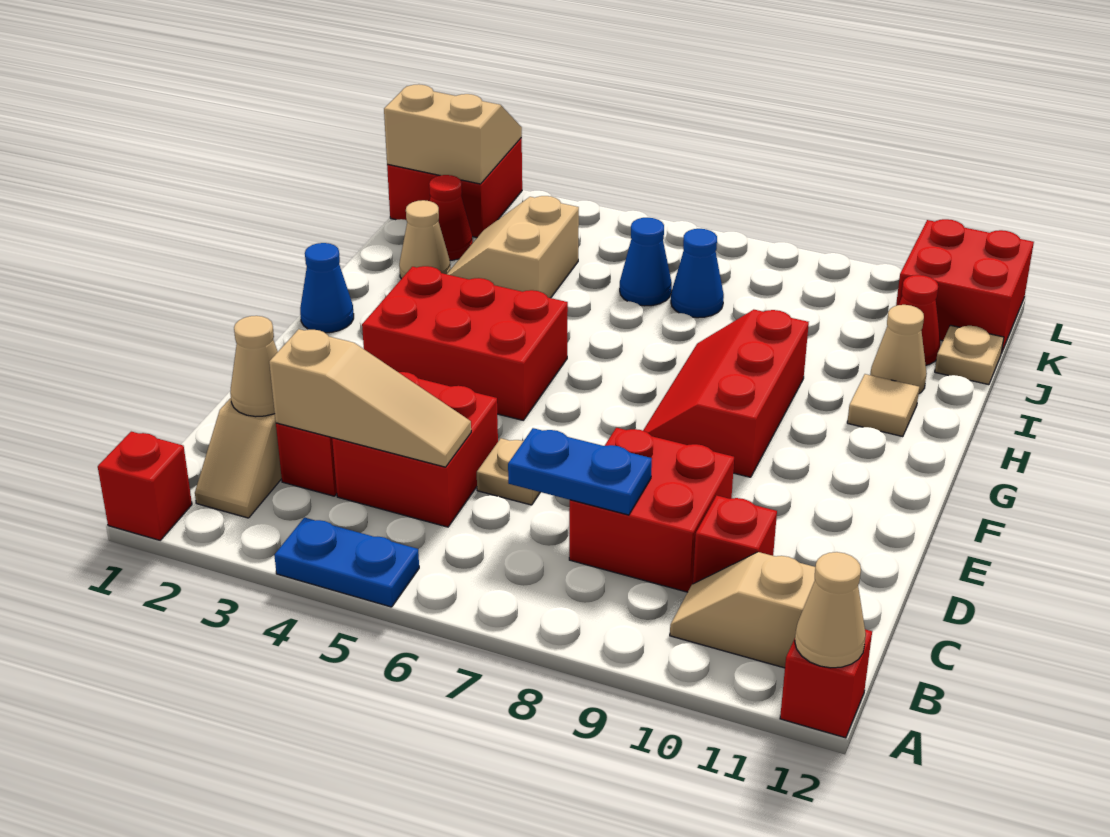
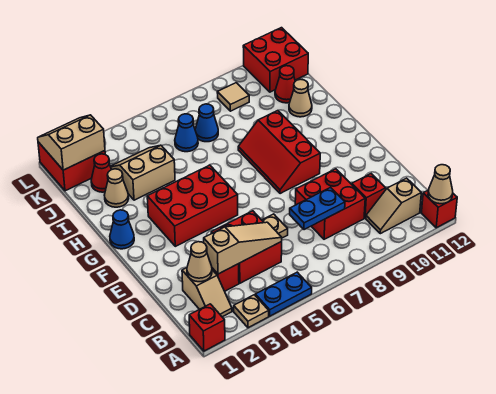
tan tile H11 level 1 -> tan tile K9 level 1
tan slope I3:J4 level 1 top 4 -> tan slope I3:J4 level 1 top I
tan plate J12 level 1 -> tan plate A3 level 1

